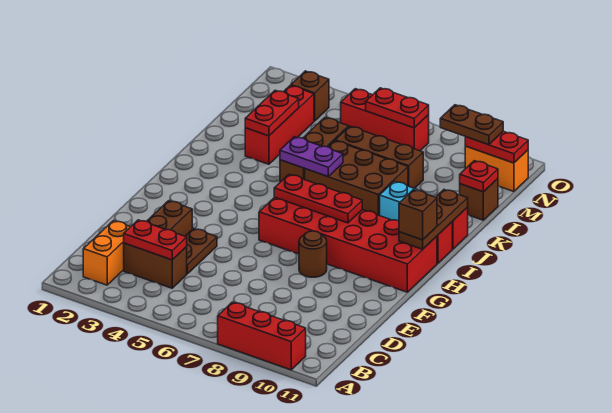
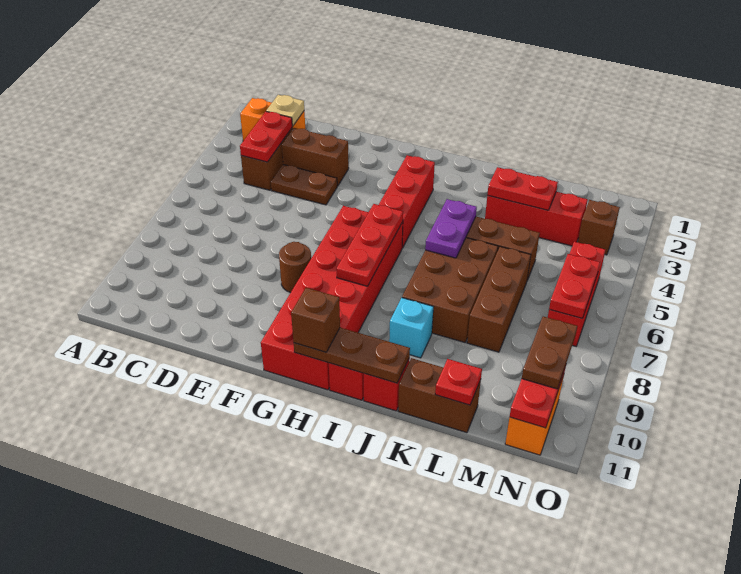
red brick A8:A10 level 1 -> red brick H3:H5 level 1
none -> tan plate C2 level 2
brown brick L11 level 1 -> brown brick K11:L11 level 1

